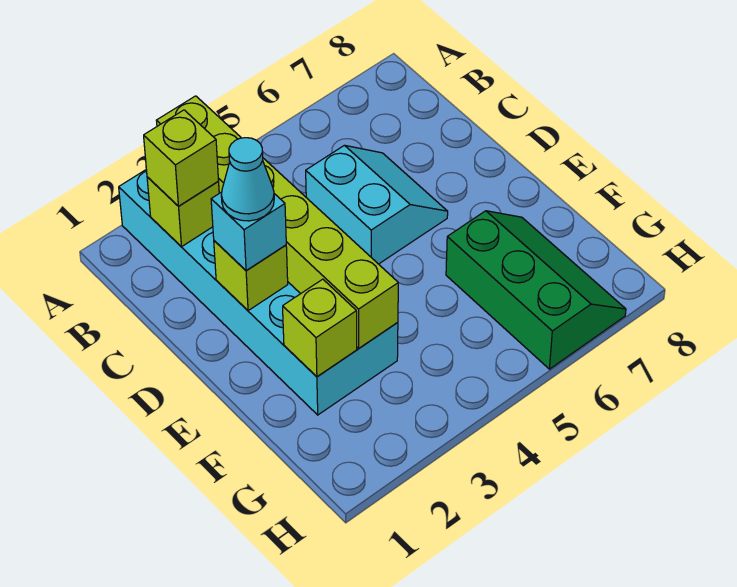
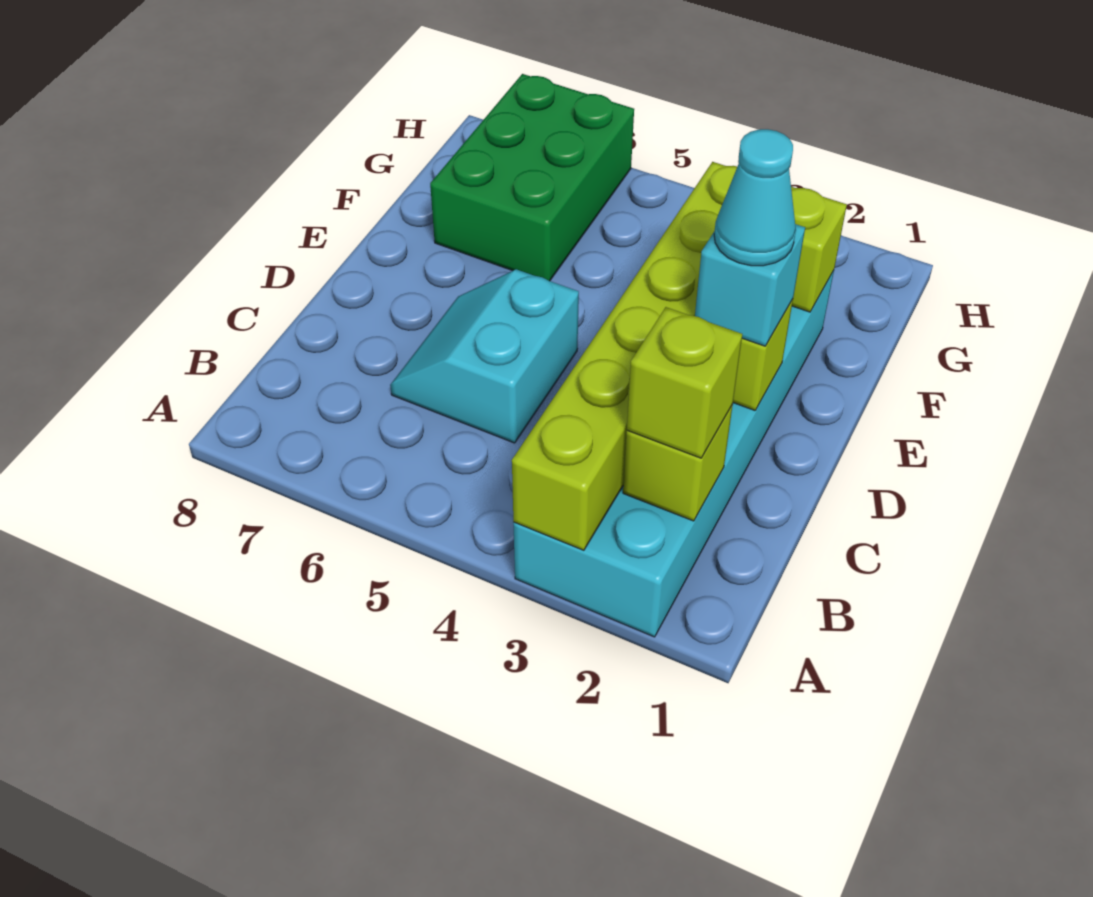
green slope F6:H7 level 1 top 6 -> green brick F6:H7 level 1

